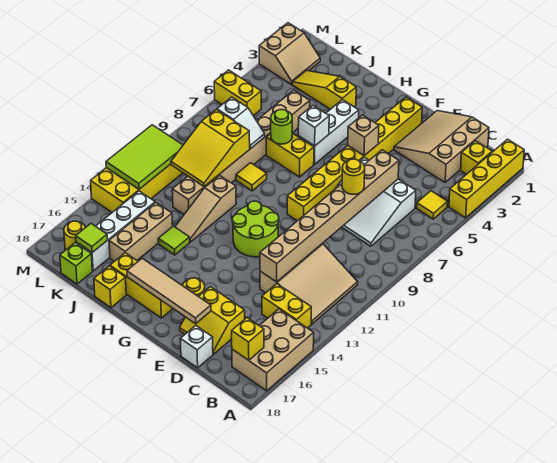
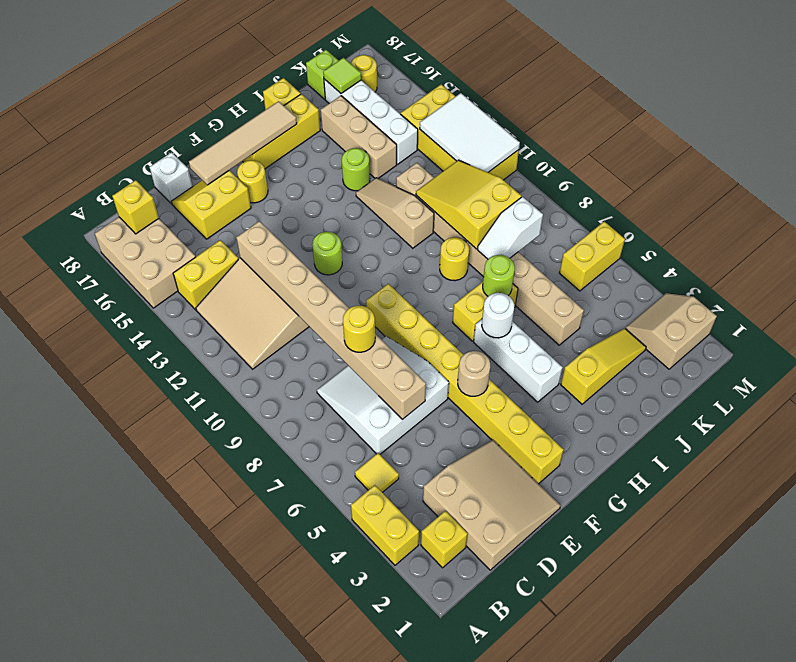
yellow brick A1:A4 level 1 -> yellow brick A3:A4 level 1
tan brick F5 level 2 -> tan round brick F5 level 2
lime round brick F11:G12 level 1 -> lime round brick F12 level 1
white brick H6 level 2 -> white round brick H6 level 2
yellow tile I9 level 1 -> yellow round brick I9 level 1
lime tile I14 level 1 -> lime round brick I14 level 1
tan slope L2:M3 level 1 top M -> tan slope L2:M3 level 1 top 2
lime tile L11:M13 level 2 -> white tile L11:M13 level 2

